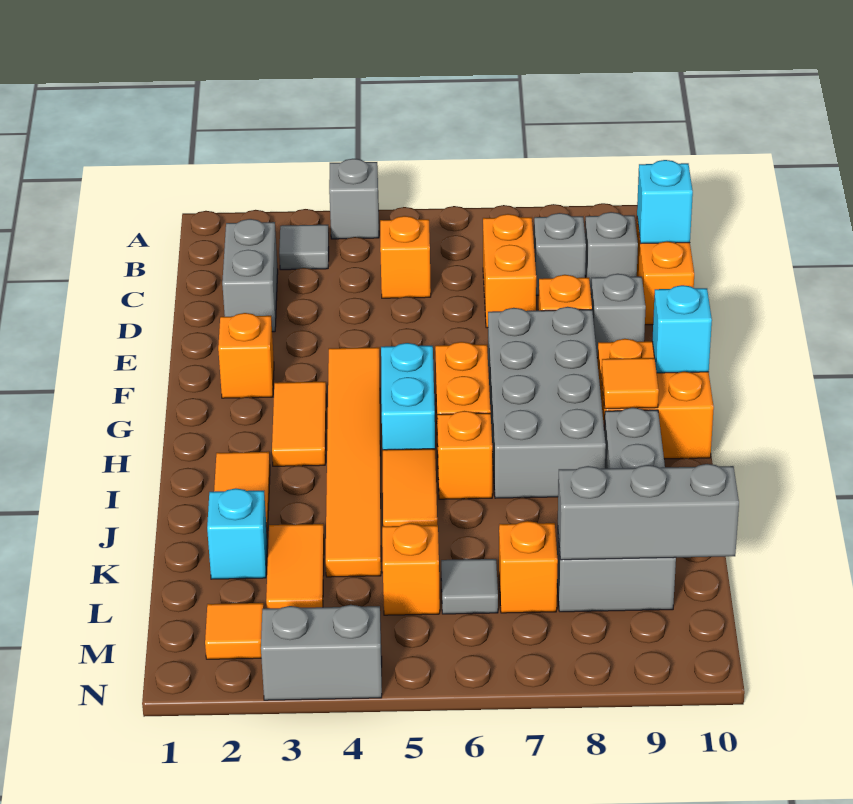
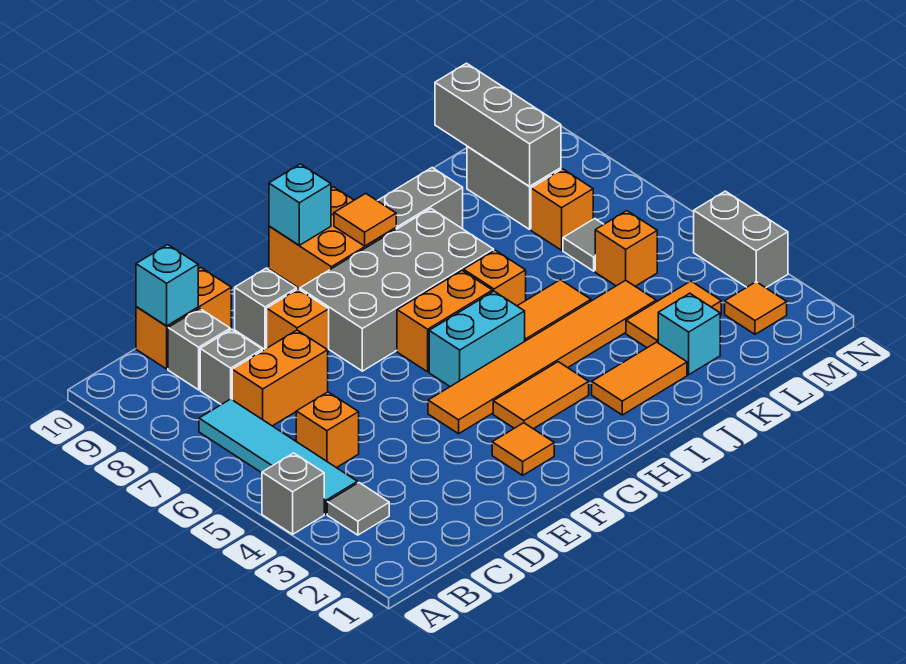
none -> cyan tile B4:B7 level 1
grey brick C2:D2 level 1 -> none
orange brick F2 level 1 -> orange tile F2 level 1

